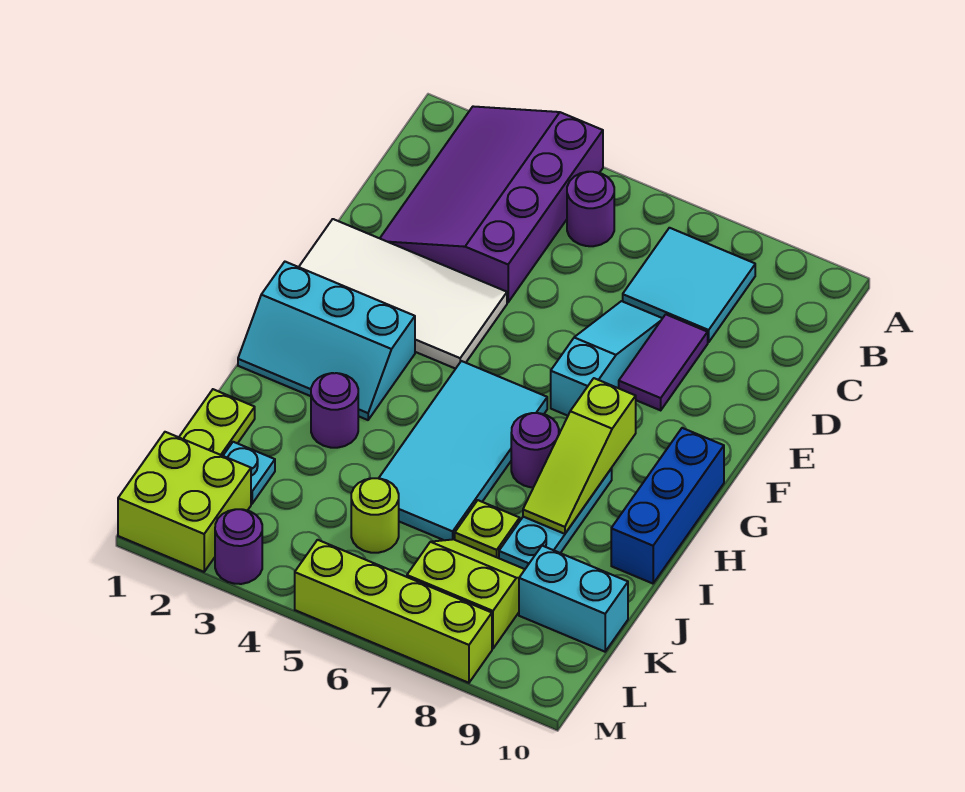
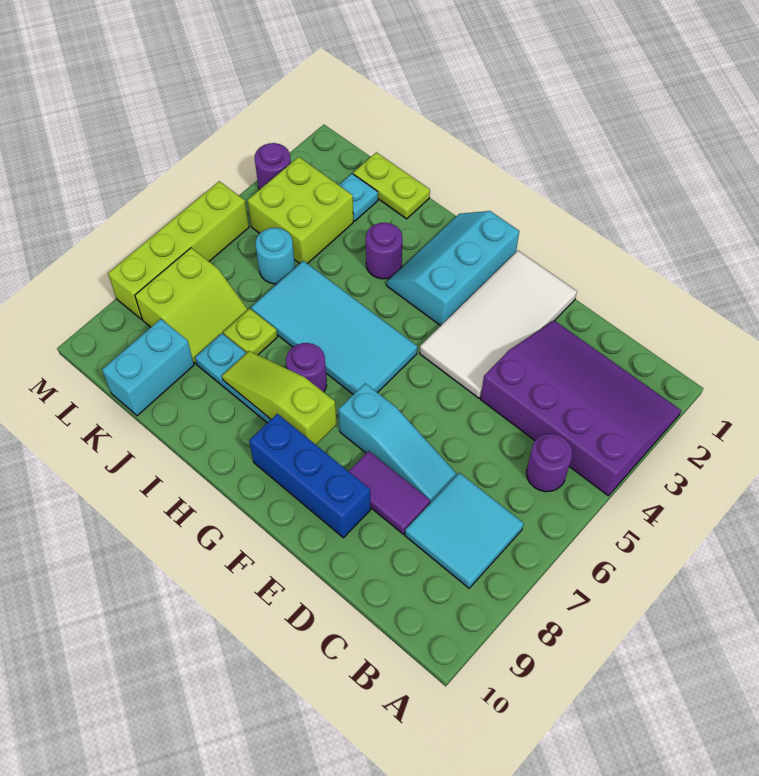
blue brick G10:I10 level 1 -> blue brick E9:G9 level 1
lime round brick K5 level 1 -> cyan round brick K5 level 1
lime brick L1:M2 level 1 -> lime brick K3:L4 level 1

